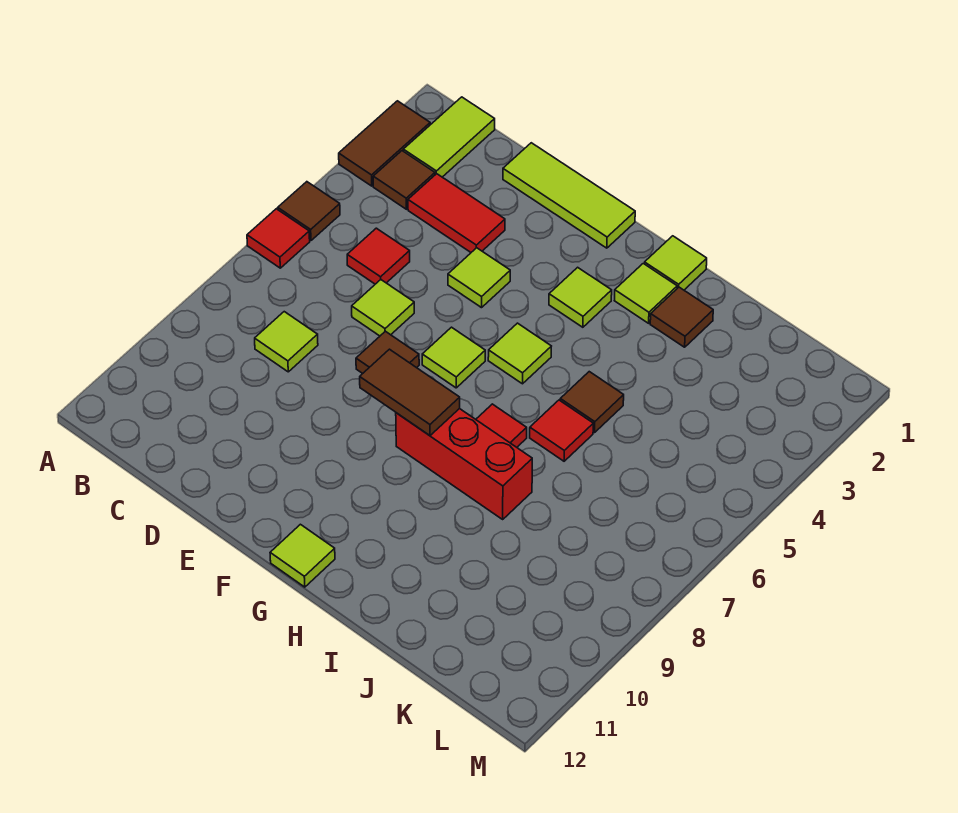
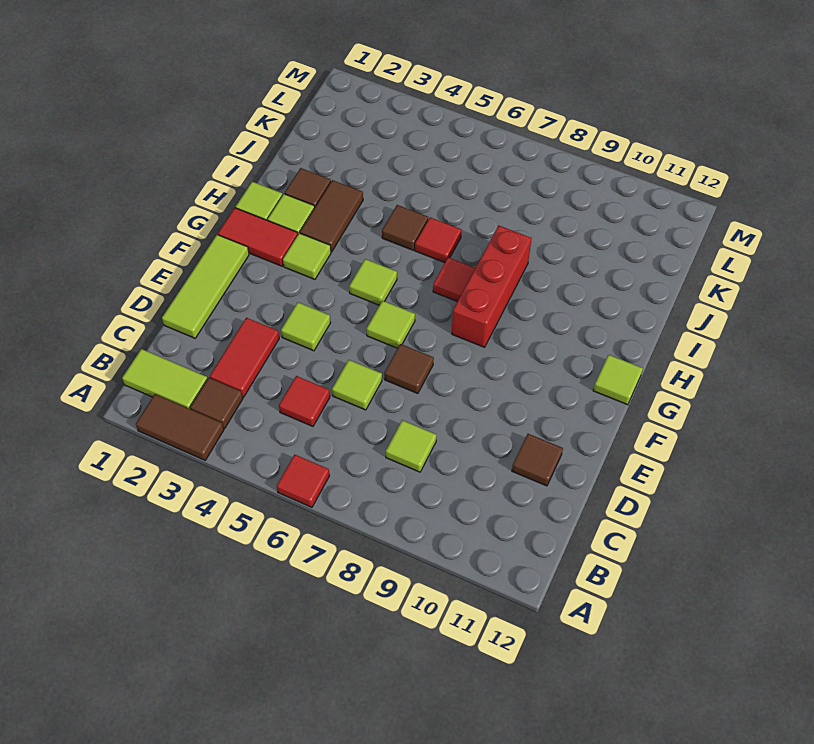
brown tile A5 level 1 -> brown tile D11 level 1
brown tile F8:G8 level 2 -> brown tile H3:I3 level 1
none -> red tile G1:G2 level 1

